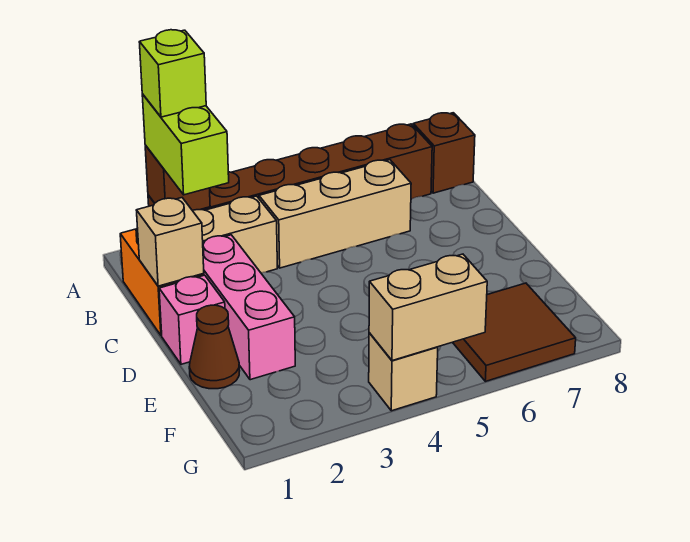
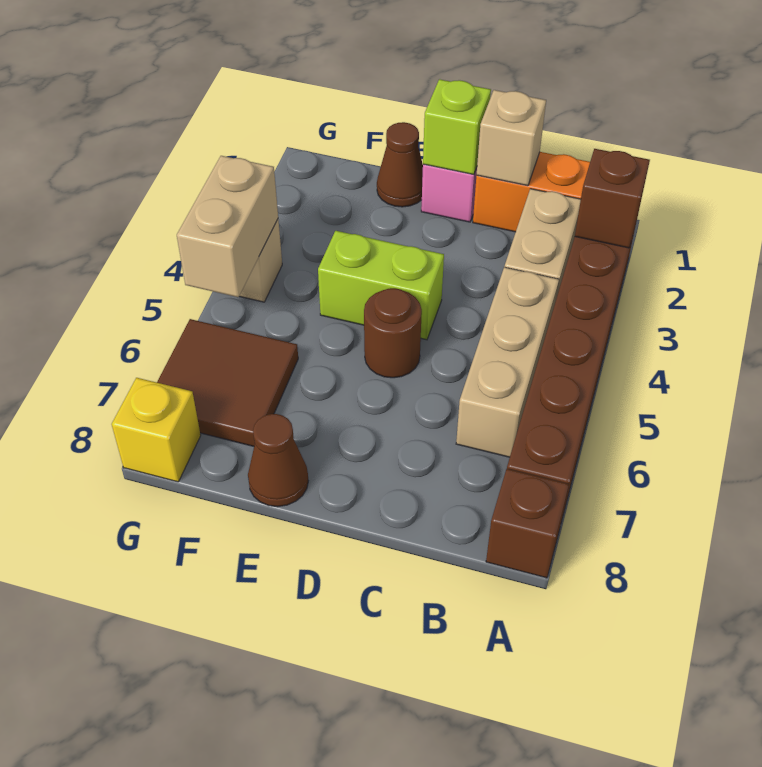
lime brick A2:B2 level 3 -> lime brick D4:E4 level 1
lime brick A2 level 4 -> lime brick D1 level 2
pink brick C2:E2 level 1 -> none
none -> brown round brick D5 level 1
none -> brown cone E8 level 1
none -> yellow brick G8 level 1

